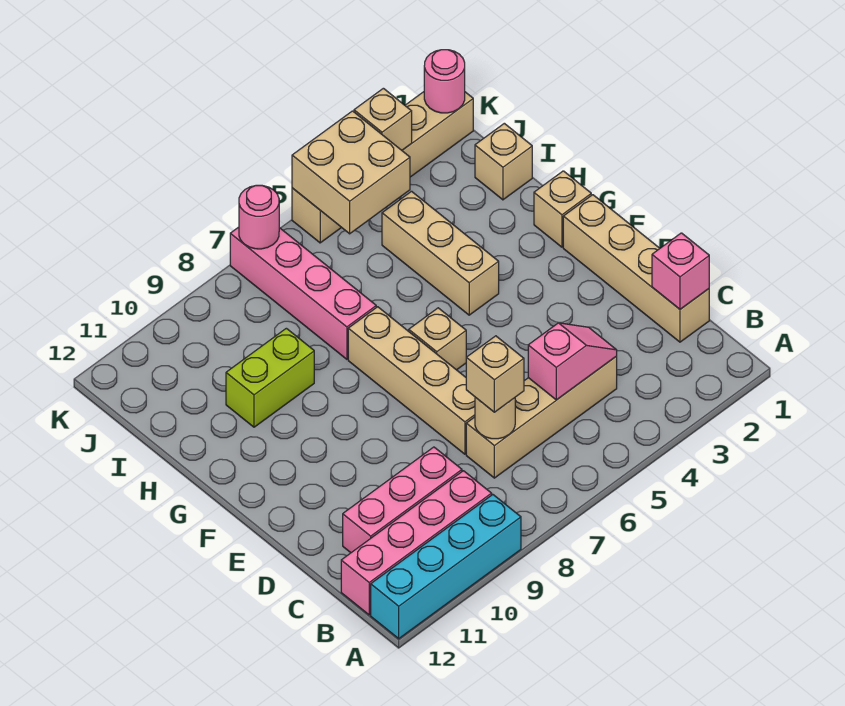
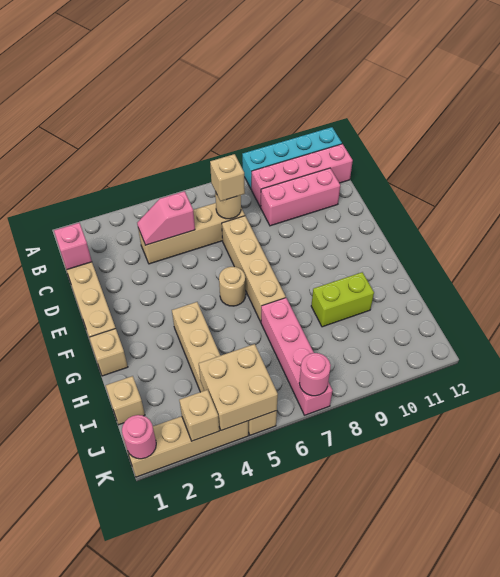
tan brick F6 level 1 -> tan round brick F6 level 1

